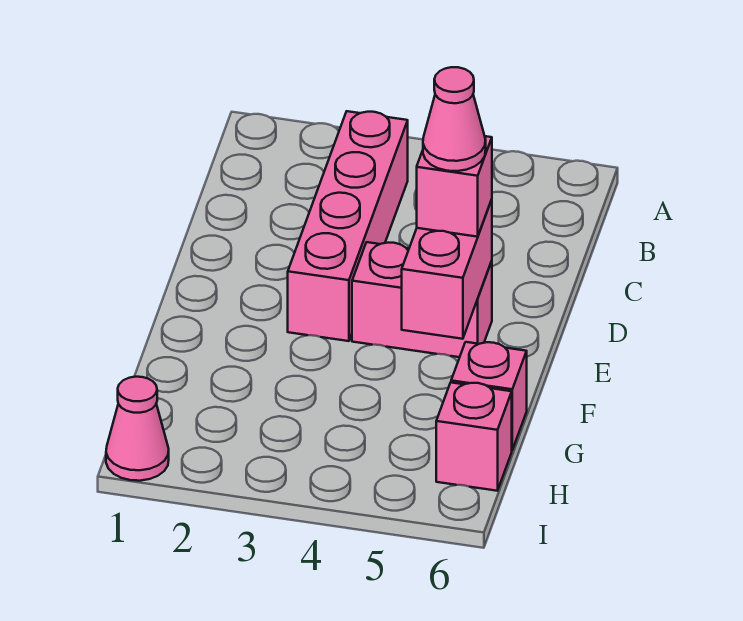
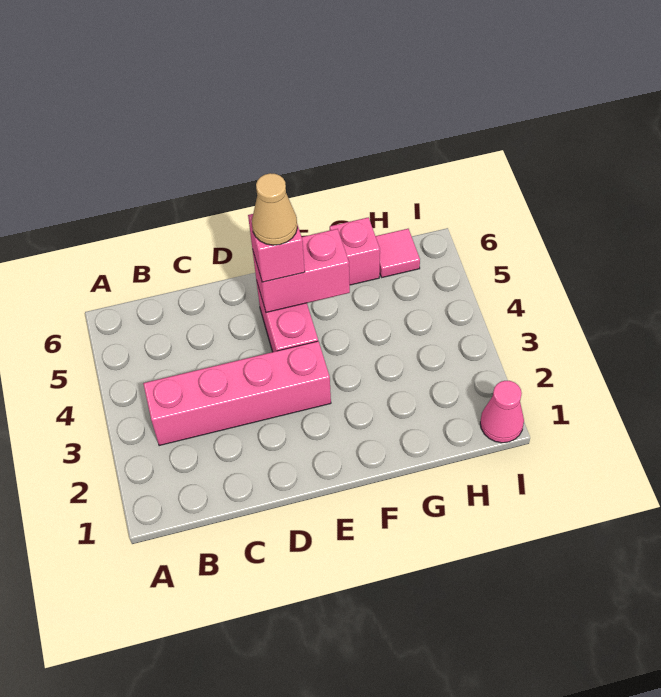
pink cone E5 level 4 -> tan cone E5 level 4
pink brick H6 level 1 -> pink tile H6 level 1

